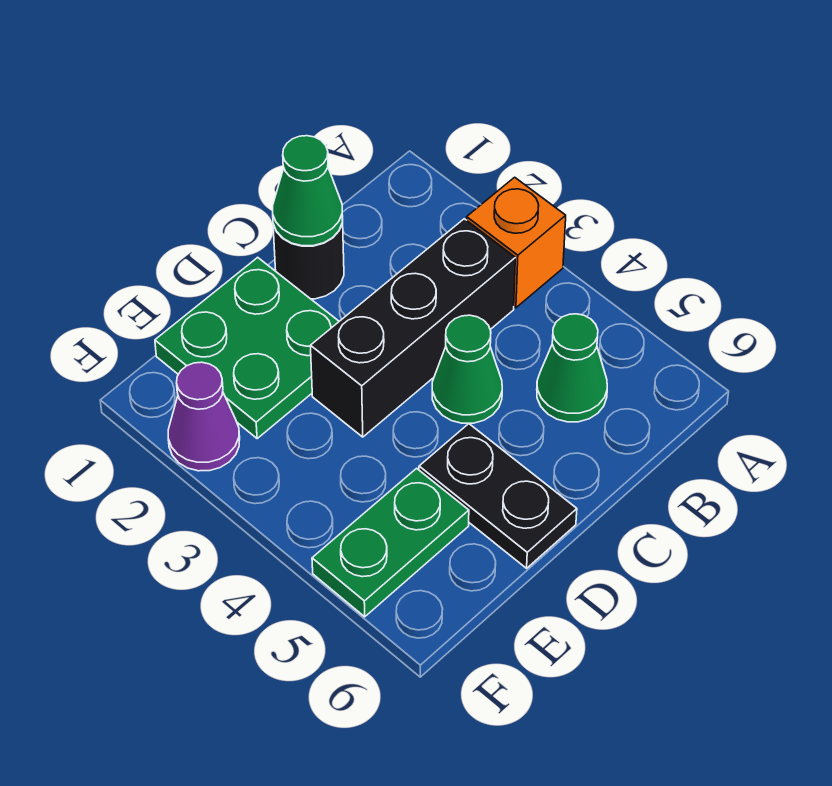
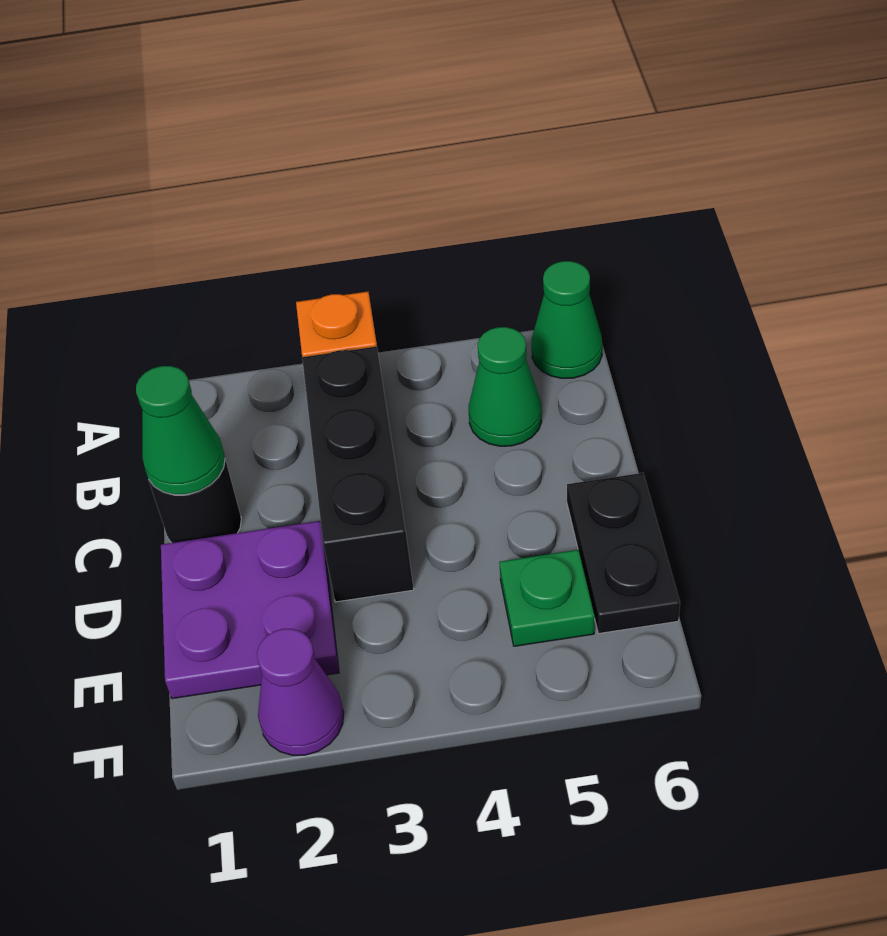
green cone C4 level 1 -> green cone A6 level 1
green plate D1:E2 level 1 -> purple plate D1:E2 level 1
black plate D5:D6 level 1 -> black plate D6:E6 level 1
green plate E5:F5 level 1 -> green plate E5 level 1

